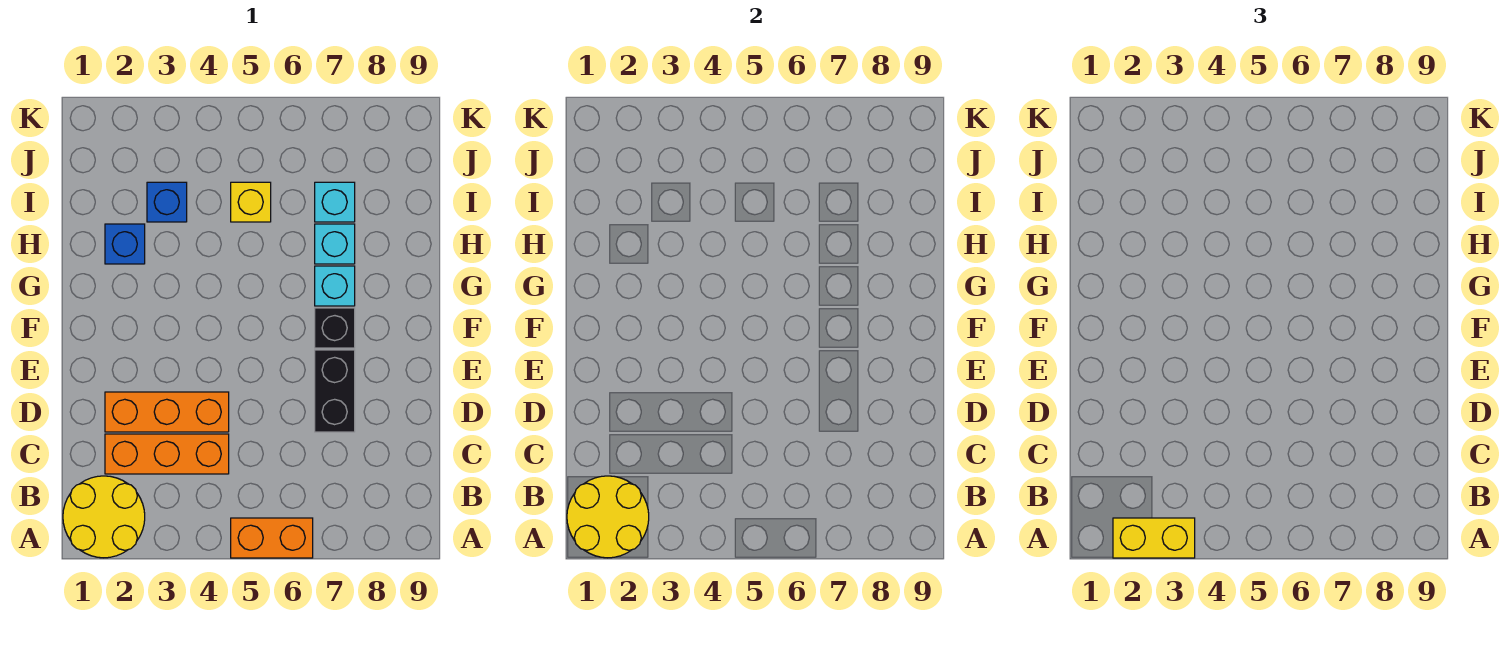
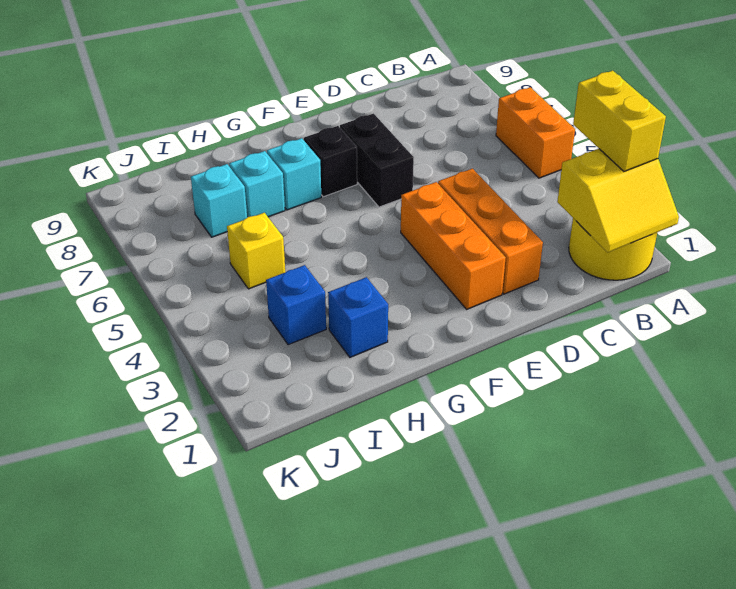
yellow round brick A1:B2 level 2 -> yellow slope A1:B2 level 2 top 2
orange brick C2:C4 level 1 -> orange brick E2:E4 level 1
black brick D7:E7 level 1 -> black brick E6:E7 level 1

